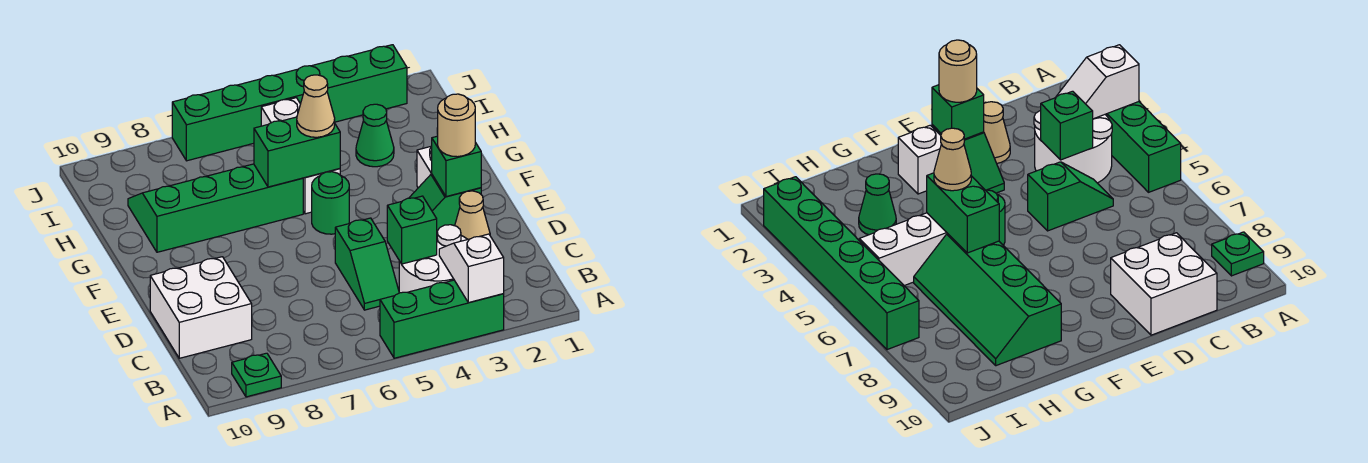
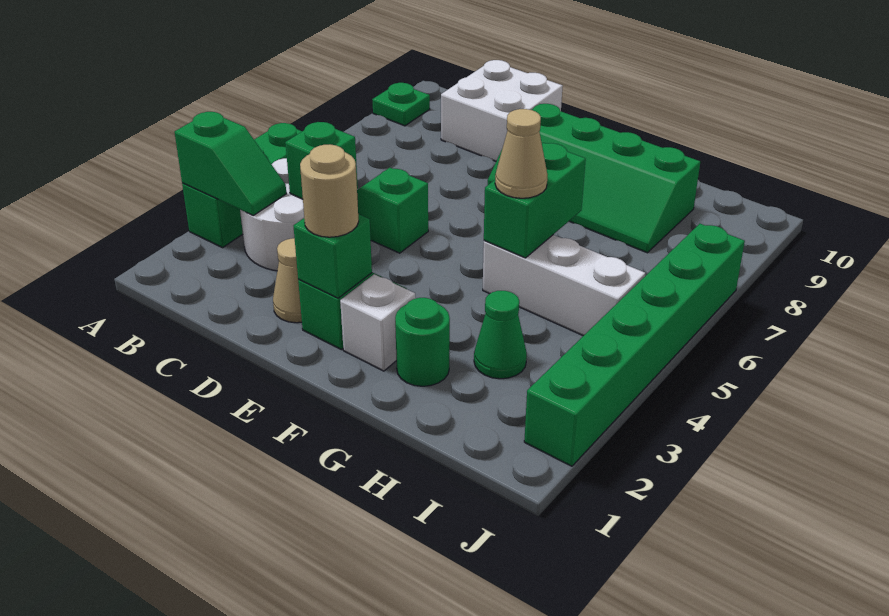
white slope A3:B3 level 2 top A -> green slope A3:B3 level 2 top A
green round brick F5 level 1 -> green round brick G2 level 1
green slope G6:H9 level 1 top G -> green slope E8:H9 level 1 top 9

